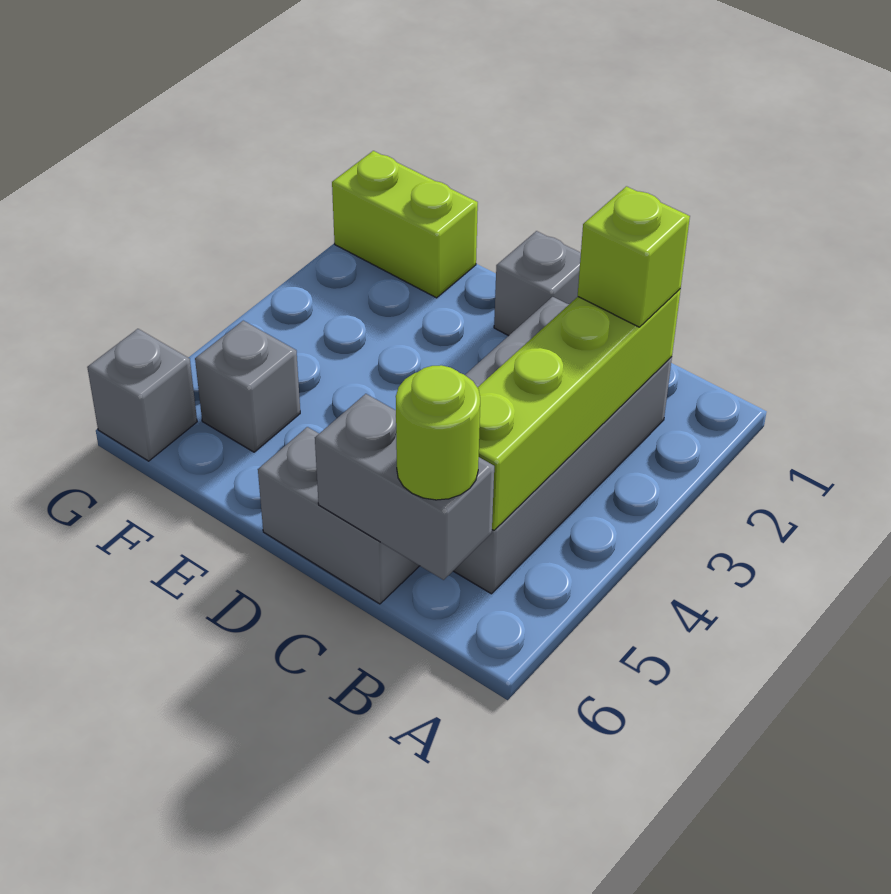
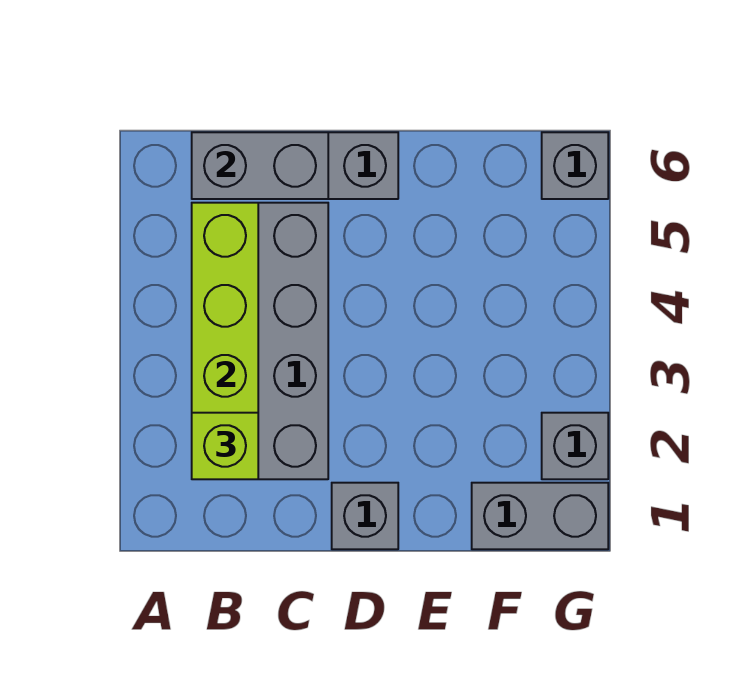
lime round brick B6 level 3 -> none
lime brick F1:G1 level 1 -> grey brick F1:G1 level 1
grey brick F5 level 1 -> grey brick G2 level 1

